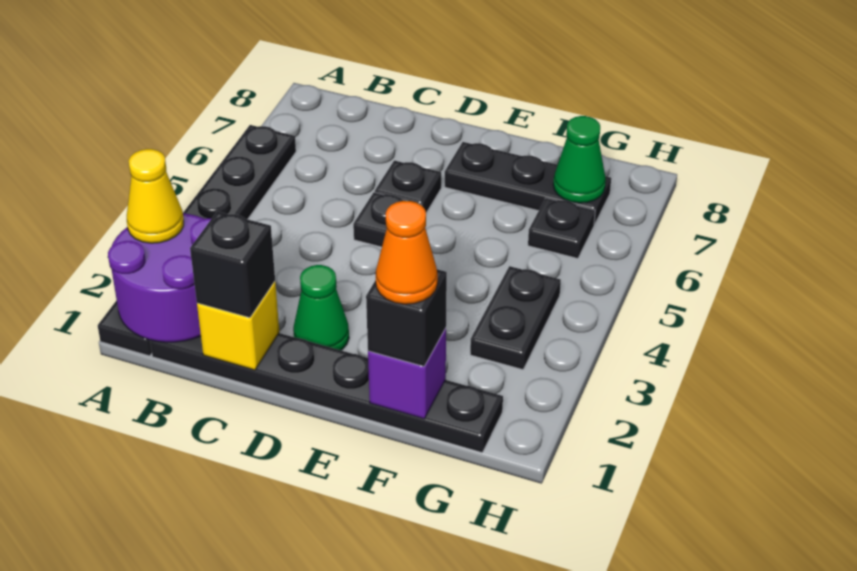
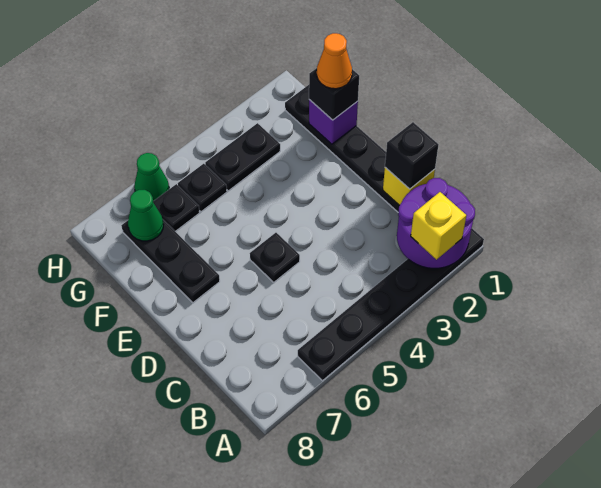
yellow cone A2 level 3 -> yellow brick A2 level 3
green cone D2 level 1 -> green cone H6 level 1
black plate D6 level 1 -> black plate G5 level 1

